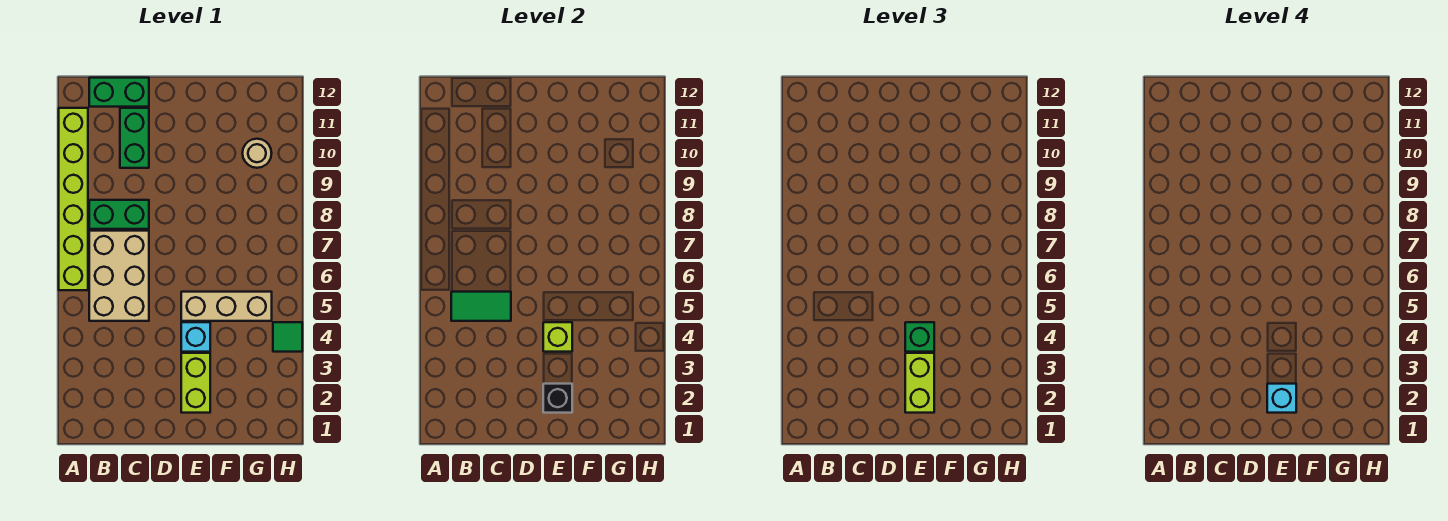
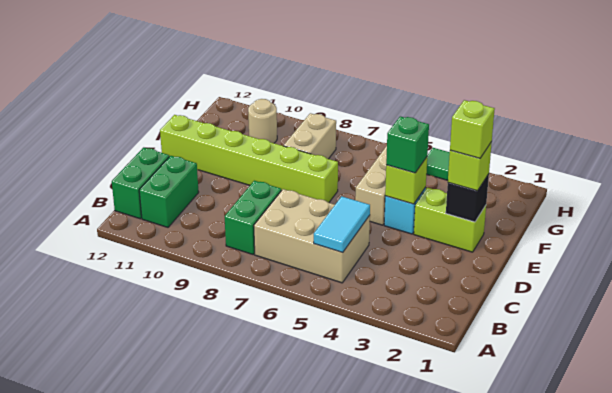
lime brick A6:A11 level 1 -> lime brick E7:E12 level 1
green tile B5:C5 level 2 -> cyan tile B5:C5 level 2
green brick C10:C11 level 1 -> green brick B11:C11 level 1
lime brick E2:E3 level 3 -> lime brick E2 level 3
cyan brick E2 level 4 -> lime brick E2 level 4
none -> tan brick F8:G8 level 1

